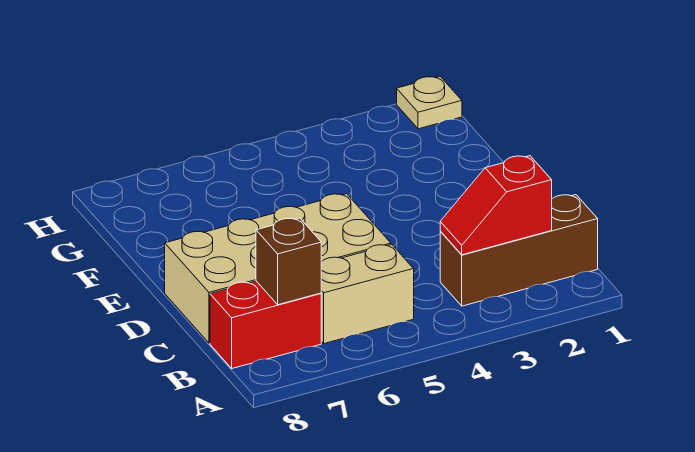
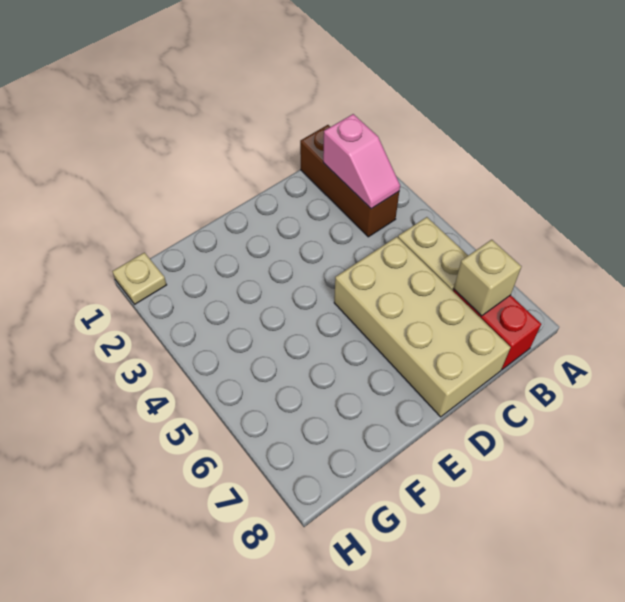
red slope B2:B3 level 2 top 2 -> pink slope B2:B3 level 2 top 2
brown brick B7 level 2 -> tan brick B7 level 2

